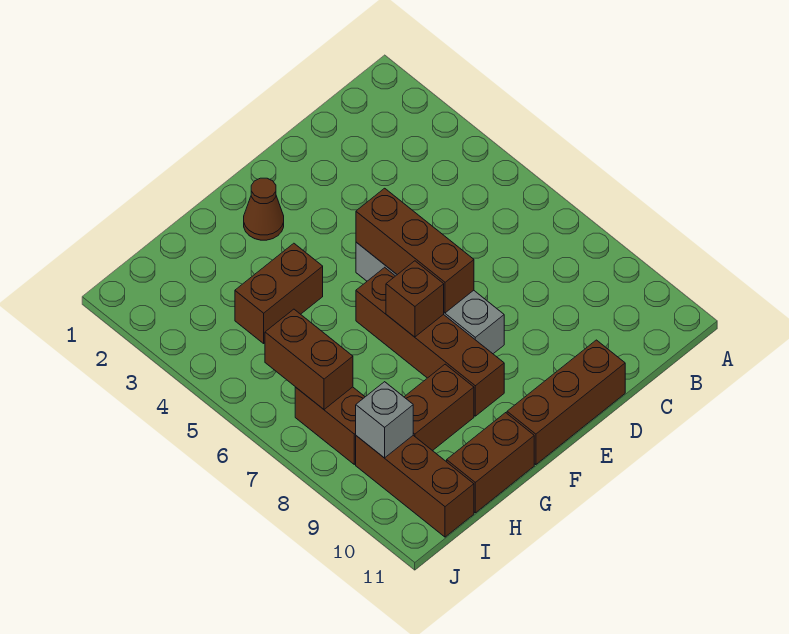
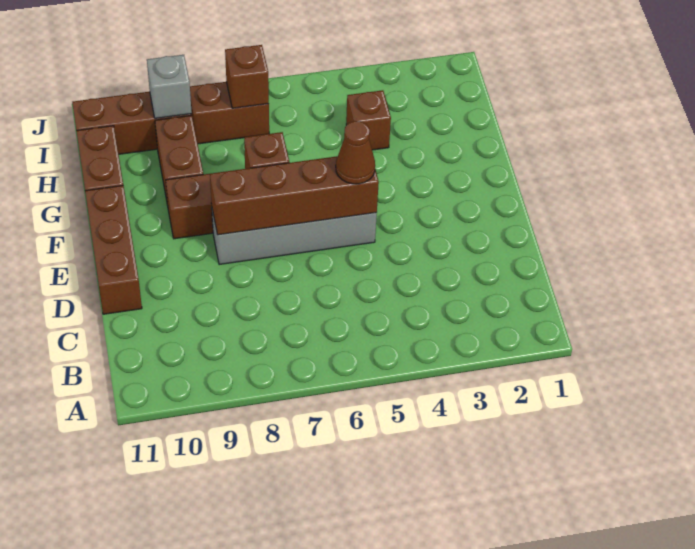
brown brick E5:E7 level 2 -> brown brick E5:E8 level 2
brown cone F2 level 1 -> brown cone E5 level 3
brown brick G4:H4 level 1 -> brown brick H4 level 1
brown brick I6:I7 level 2 -> brown brick I7 level 2

